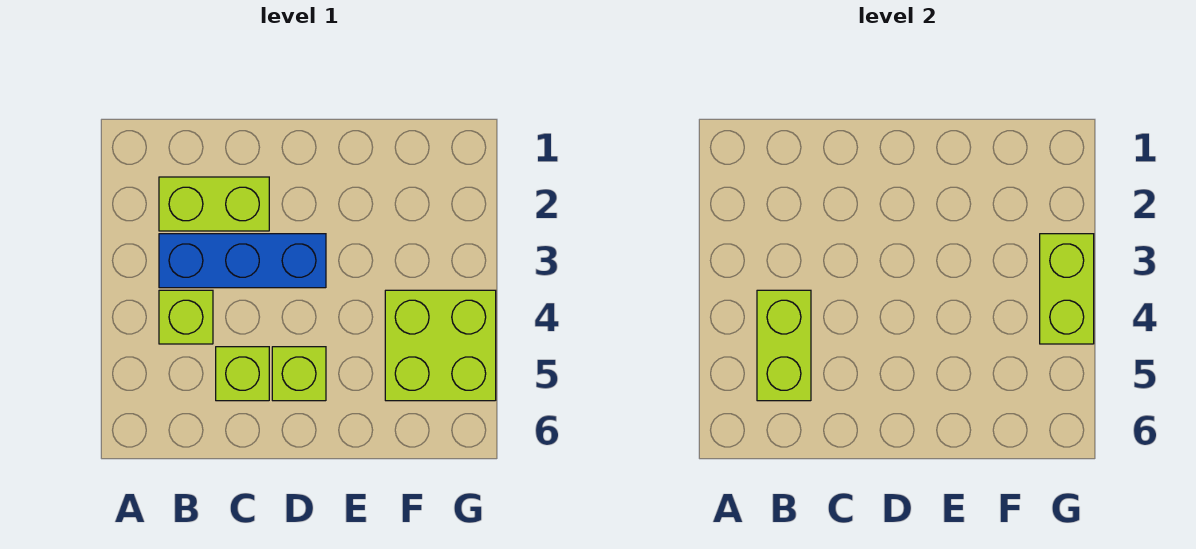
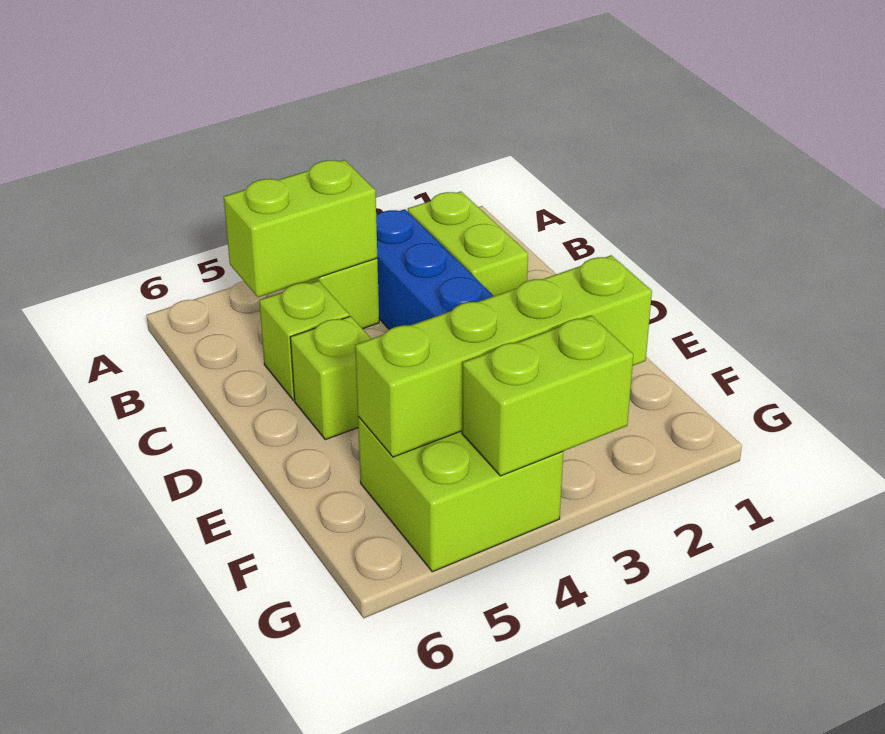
none -> lime brick F2:F5 level 2

